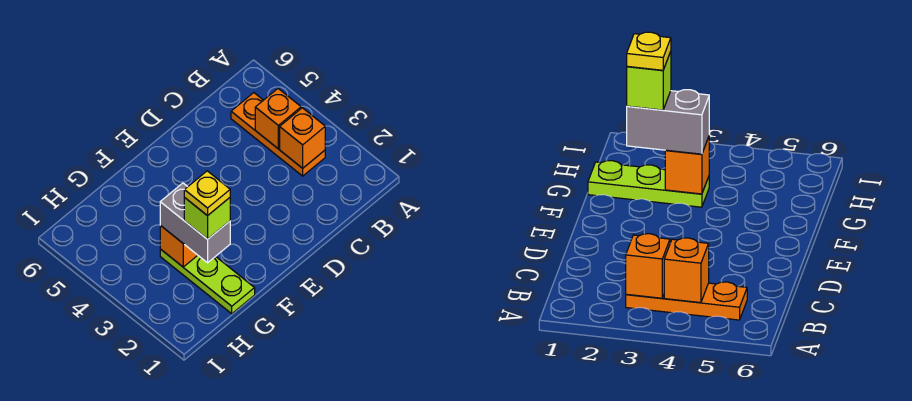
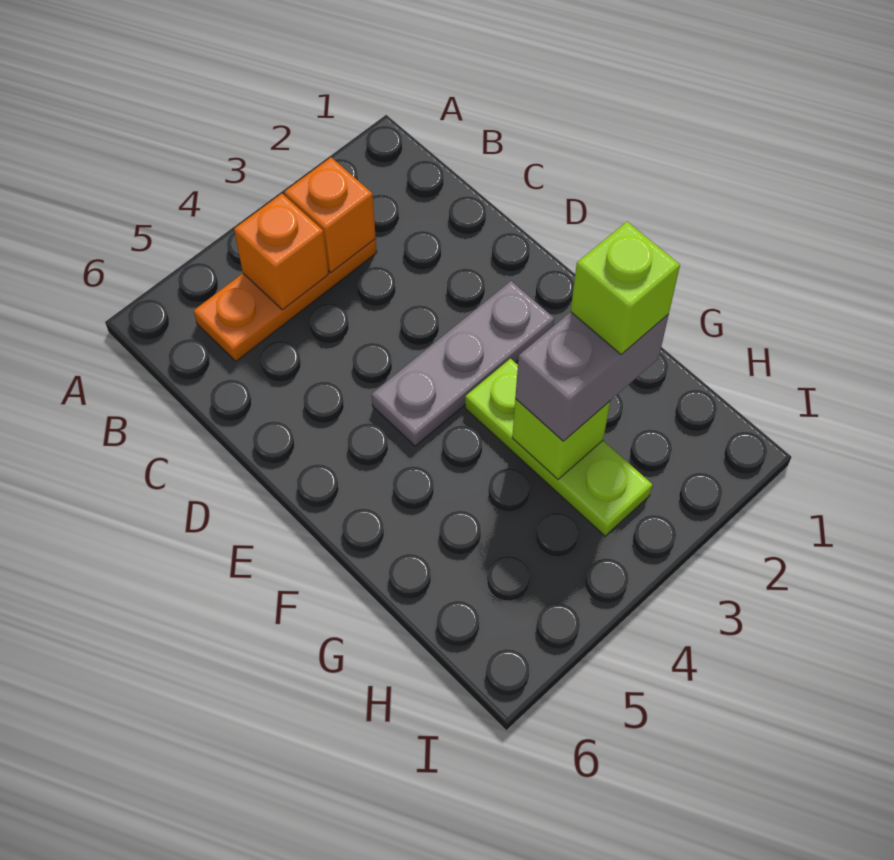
none -> grey plate E2:E4 level 1
lime plate G1:G3 level 1 -> lime plate F3:H3 level 1
yellow plate G2 level 5 -> none
orange brick G3 level 2 -> lime brick G3 level 2

